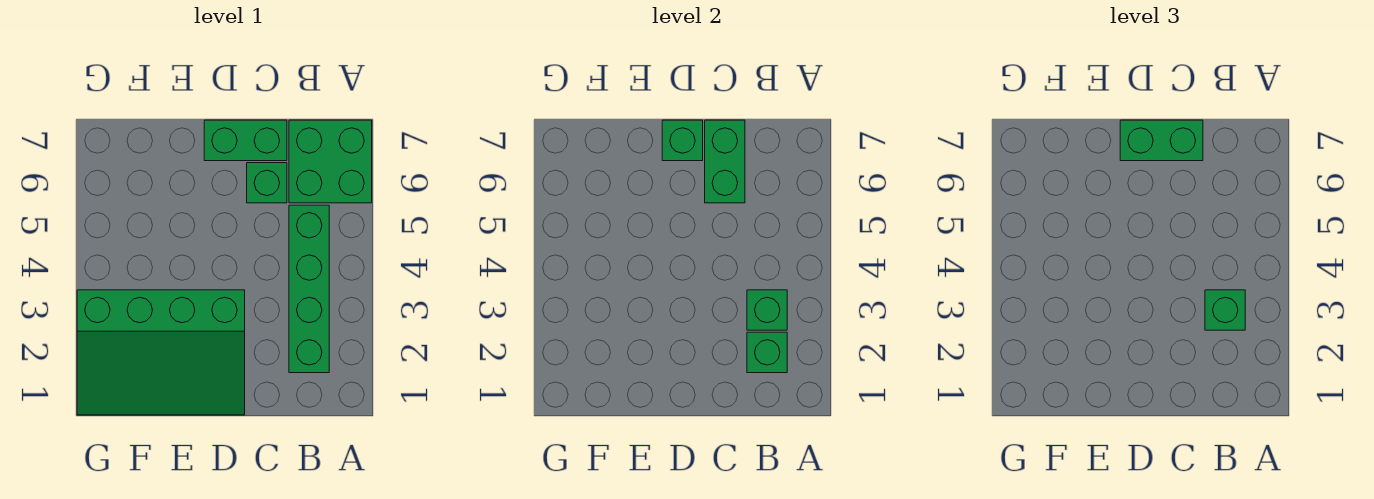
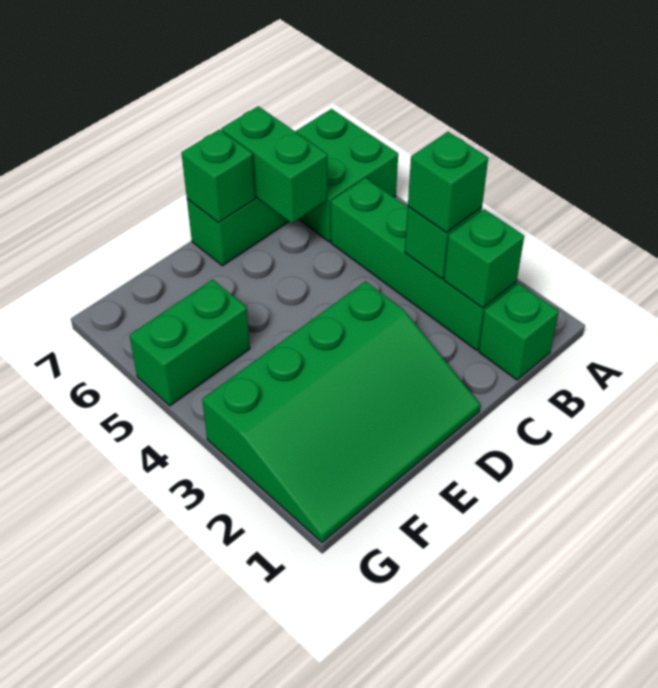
green brick C6 level 1 -> green brick B1 level 1
green brick C7:D7 level 3 -> green brick F5:G5 level 1

